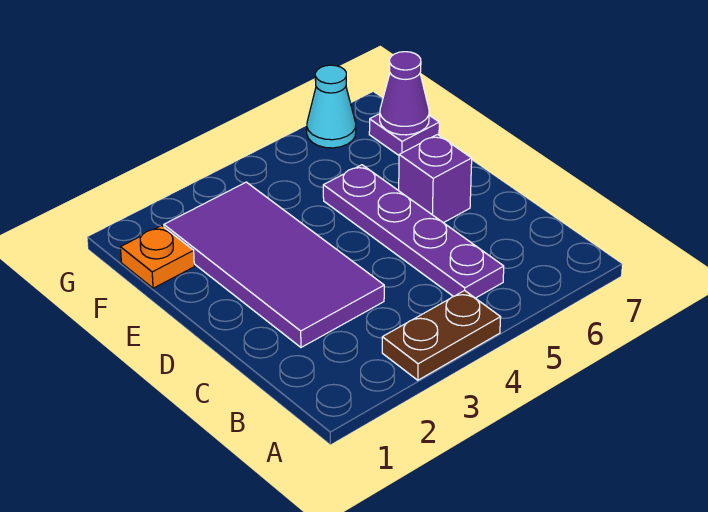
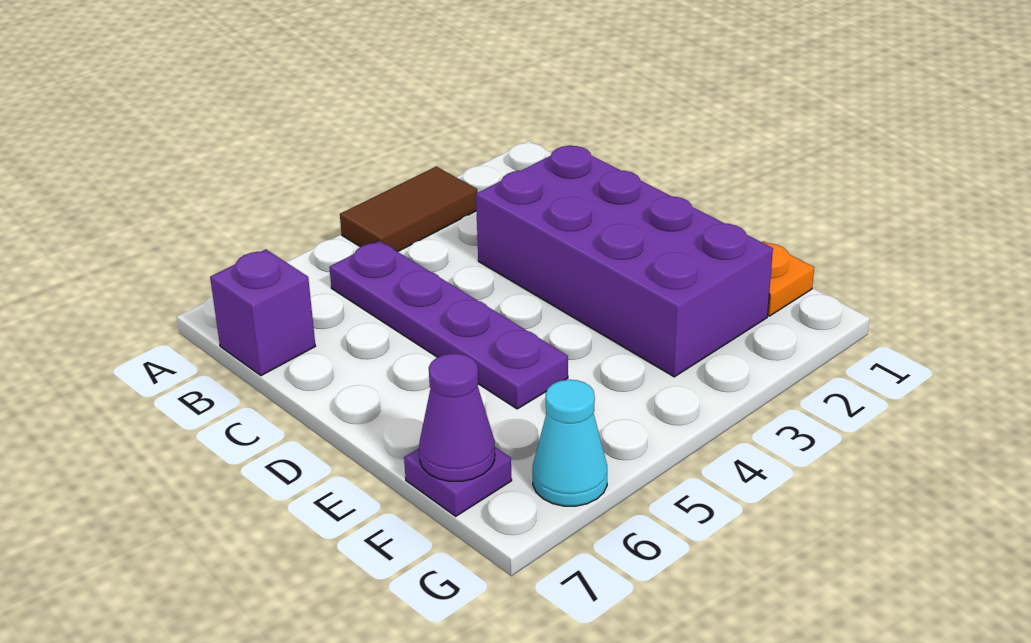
brown plate A3:A4 level 1 -> brown tile A3:A4 level 1
purple tile C2:F3 level 1 -> purple brick C2:F3 level 1
purple brick D6 level 1 -> purple brick B7 level 1

